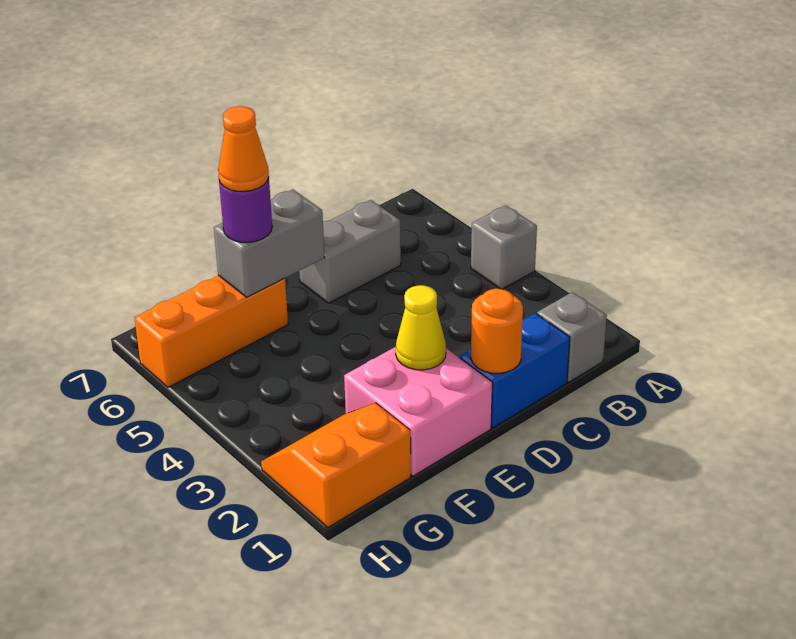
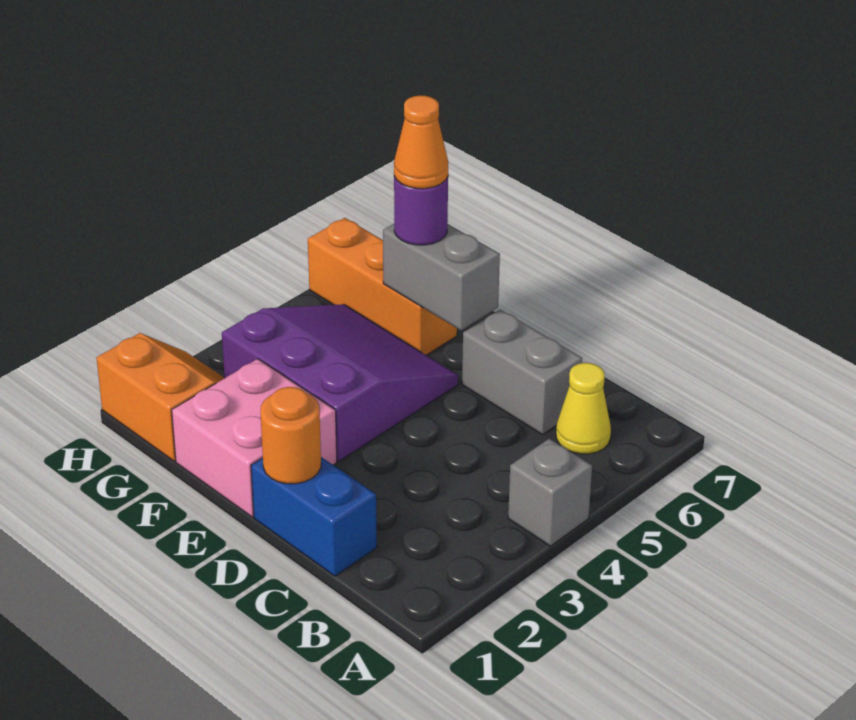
grey brick B1 level 1 -> none
yellow cone E2 level 2 -> yellow cone B6 level 1
none -> purple slope E3:G5 level 1 top 3

